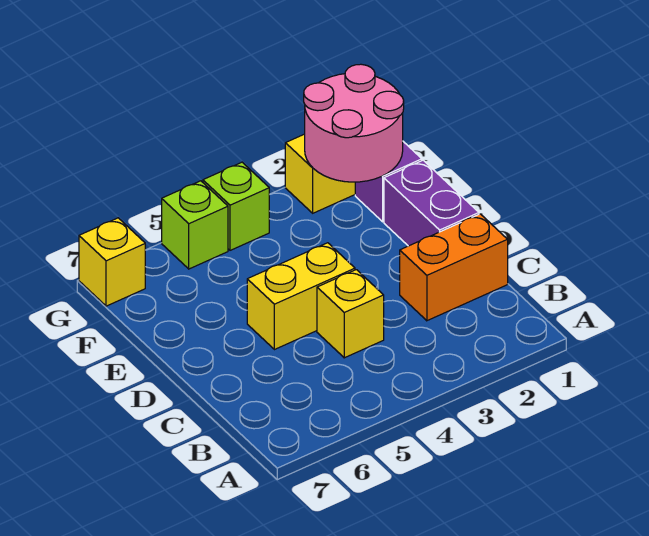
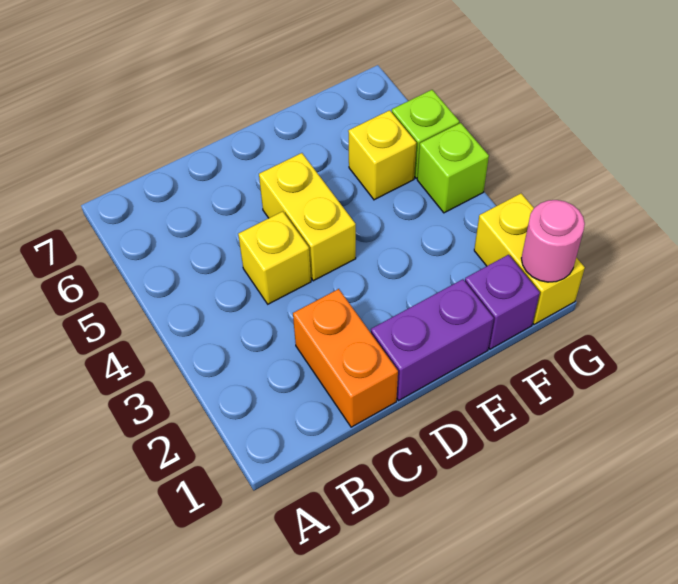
pink round brick F1:G2 level 2 -> pink round brick G1 level 2
yellow brick G7 level 1 -> yellow brick F5 level 1

